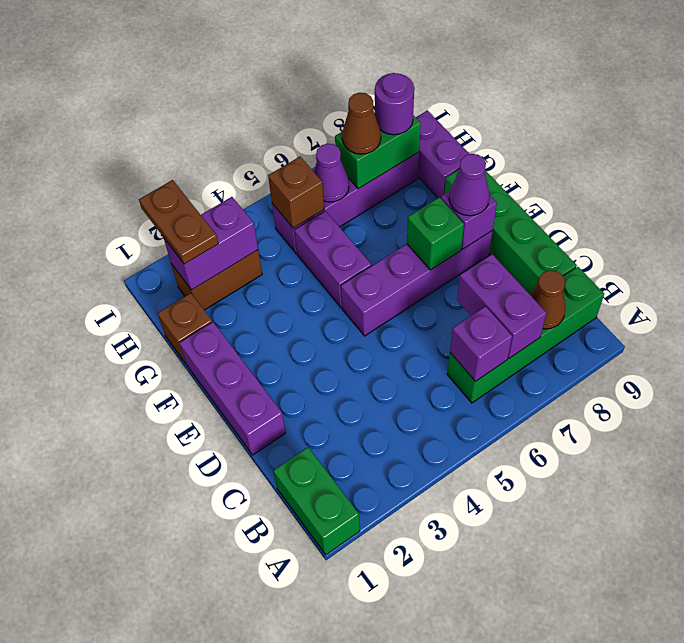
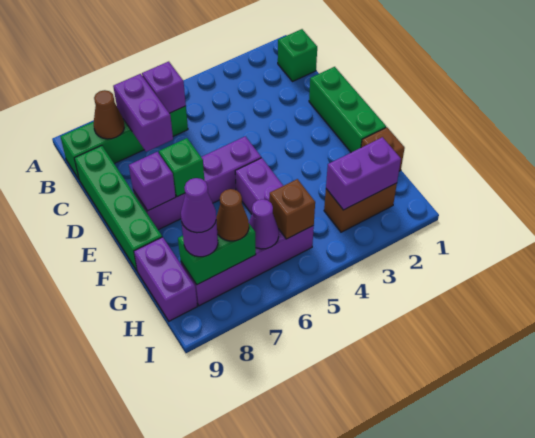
green brick A1:B1 level 1 -> green brick B1 level 1
purple brick D1:F1 level 1 -> green brick D1:F1 level 1
purple cone E8 level 3 -> purple cone H8 level 4
brown plate H2:I2 level 3 -> none

